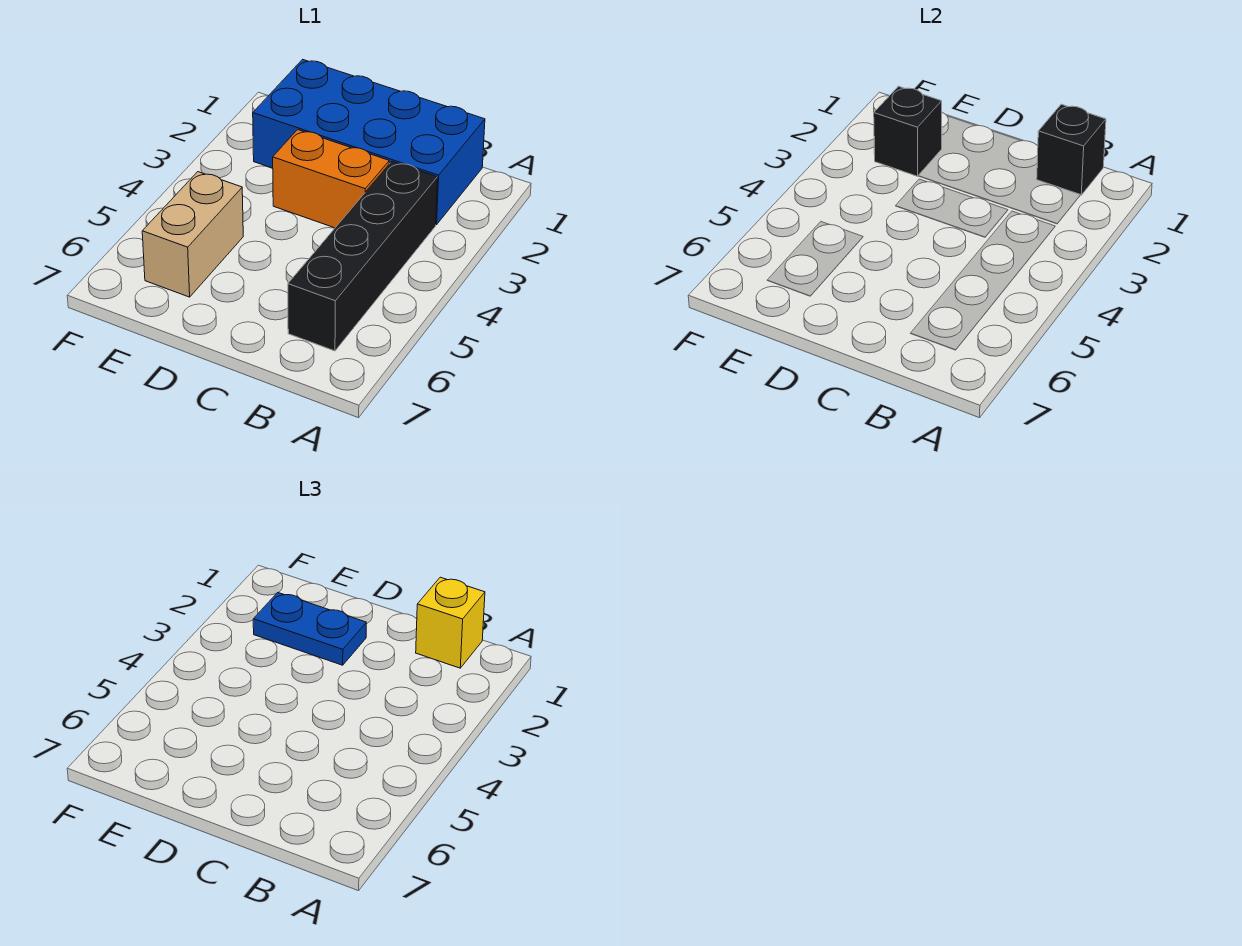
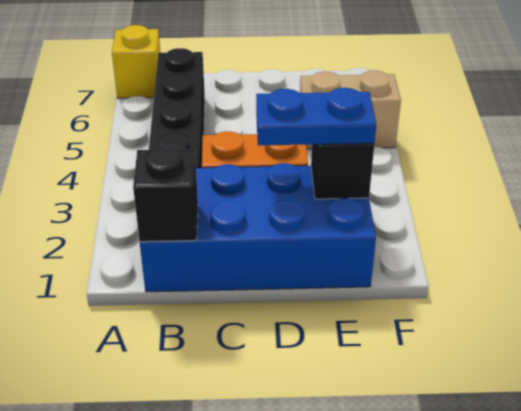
yellow brick B1 level 3 -> yellow brick A7 level 1
tan brick E5:E6 level 1 -> tan brick E5:F5 level 1

